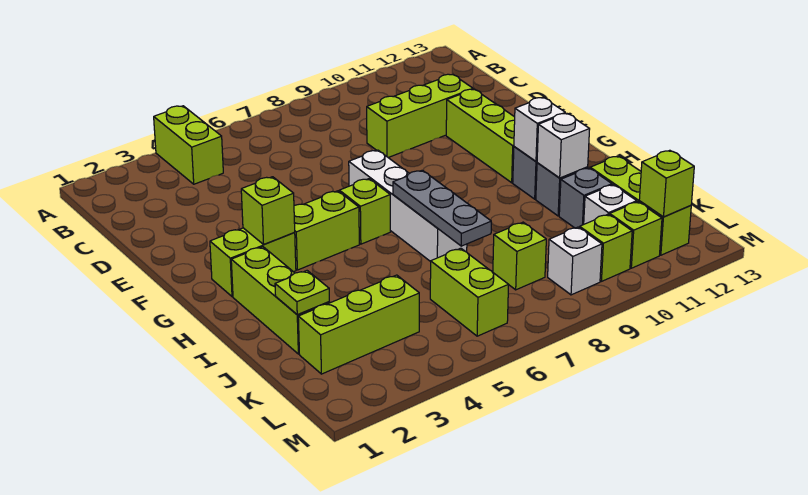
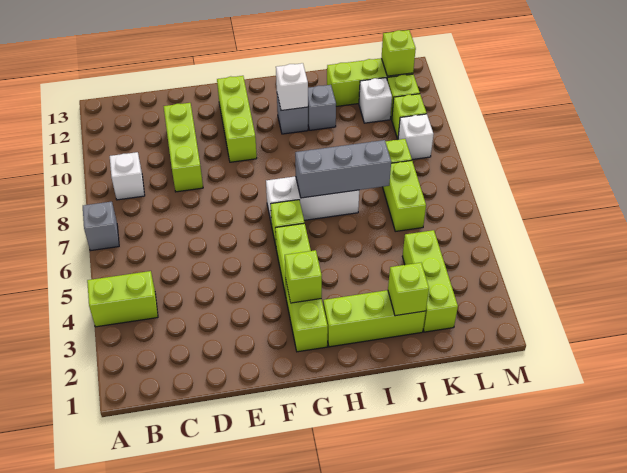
lime brick E11:G11 level 1 -> lime brick F10:F12 level 1
white brick F7:I7 level 1 -> white brick G7:I7 level 1
grey plate H7:J7 level 2 -> grey brick H7:J7 level 2
white brick I11 level 2 -> white brick B9 level 1
lime plate J2 level 2 -> lime brick J2 level 2
grey brick J11 level 1 -> grey brick A7 level 1
lime brick K6:L6 level 1 -> lime brick K6:K7 level 1

